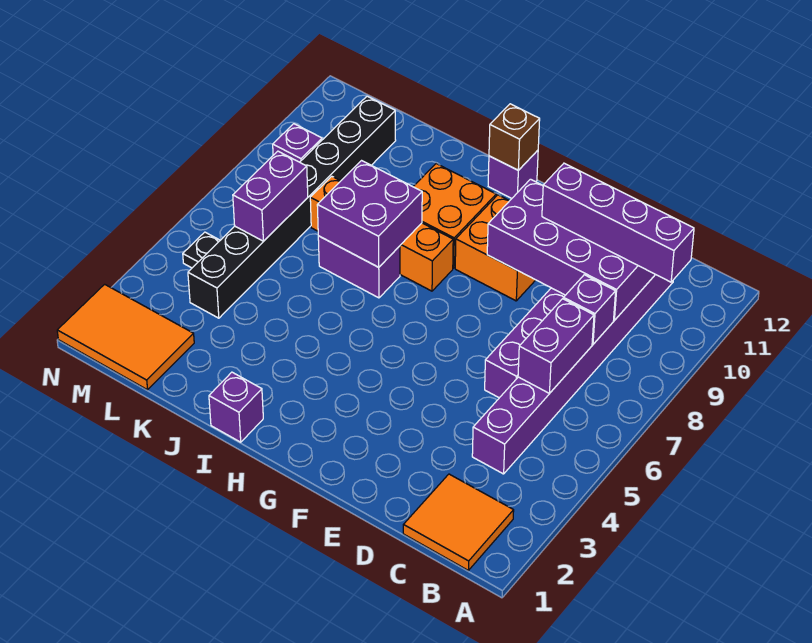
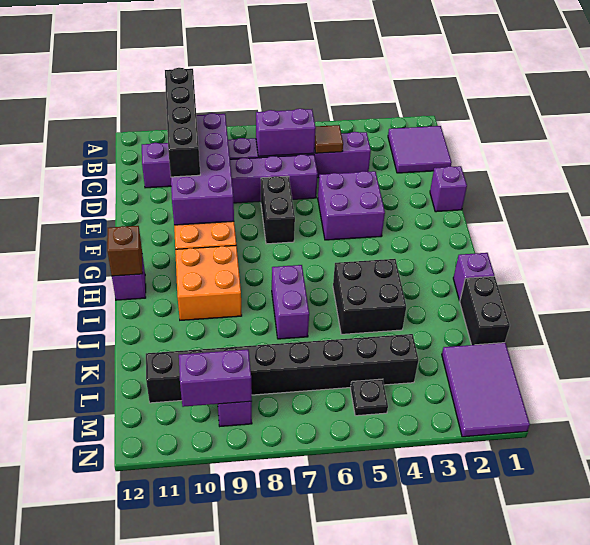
orange tile B1:C2 level 1 -> purple tile B1:C2 level 1
purple brick B10:E10 level 3 -> black brick B10:E10 level 3
none -> brown tile C5 level 2
purple brick C8 level 2 -> purple brick E1 level 1
none -> black brick E7:F7 level 1
orange brick H8:K8 level 1 -> none
none -> black brick I4:J5 level 1
purple brick I7:J8 level 2 -> purple brick E4:F5 level 1
none -> black brick J1:K1 level 1
orange tile L1:N2 level 1 -> purple tile L1:N2 level 1
purple brick L6:L7 level 2 -> purple brick M9:M10 level 2

